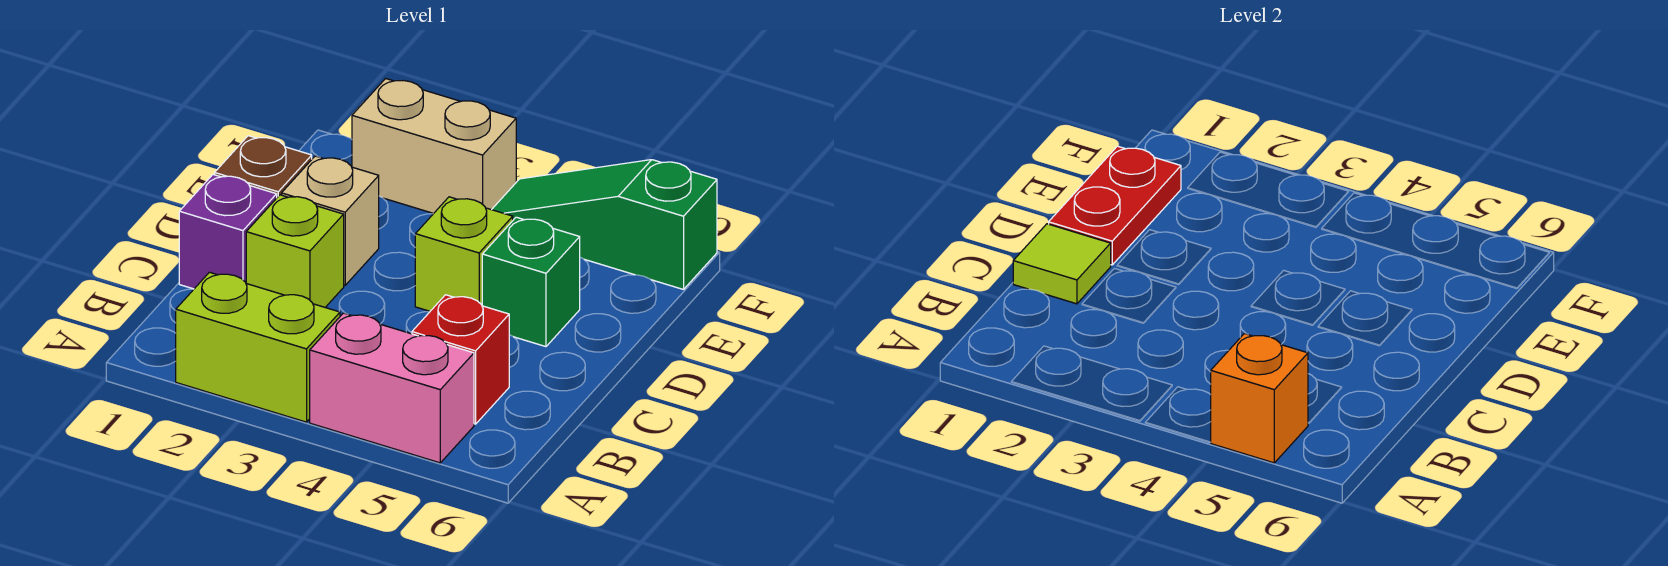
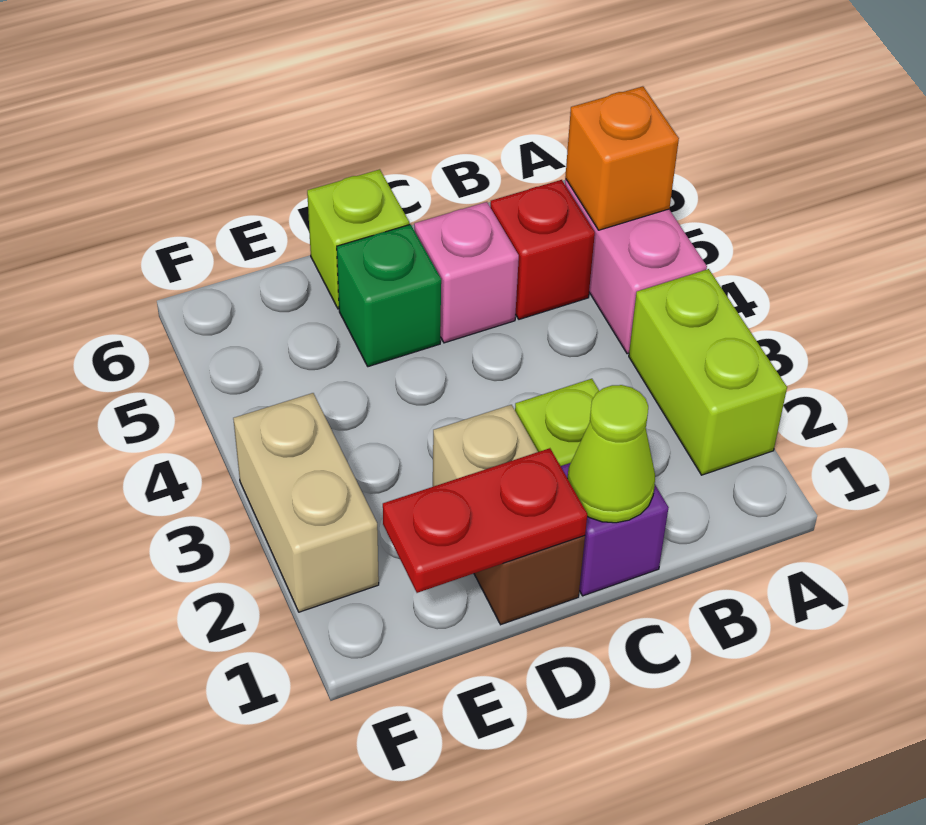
lime tile C1 level 2 -> lime cone C1 level 2
none -> pink brick C5 level 1
lime brick D4 level 1 -> lime brick D6 level 1
green slope F4:F6 level 1 top 6 -> none

